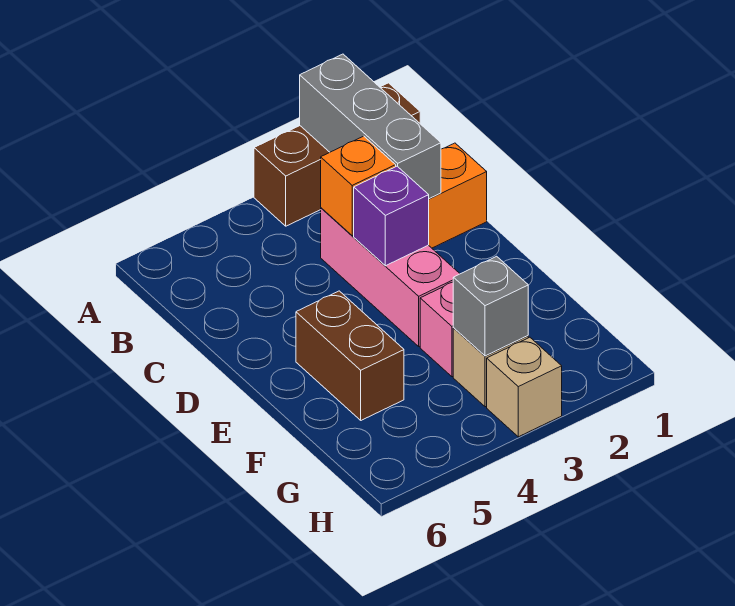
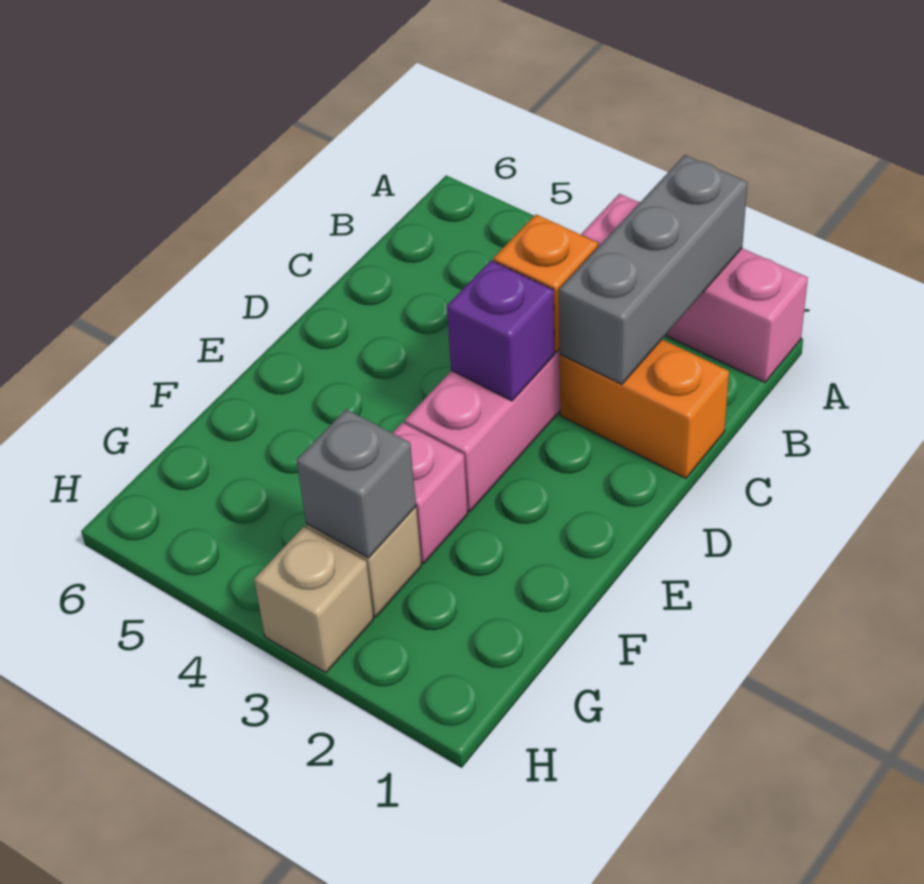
brown brick A1:A3 level 1 -> pink brick A1:A3 level 1
brown brick E5:F5 level 1 -> none

